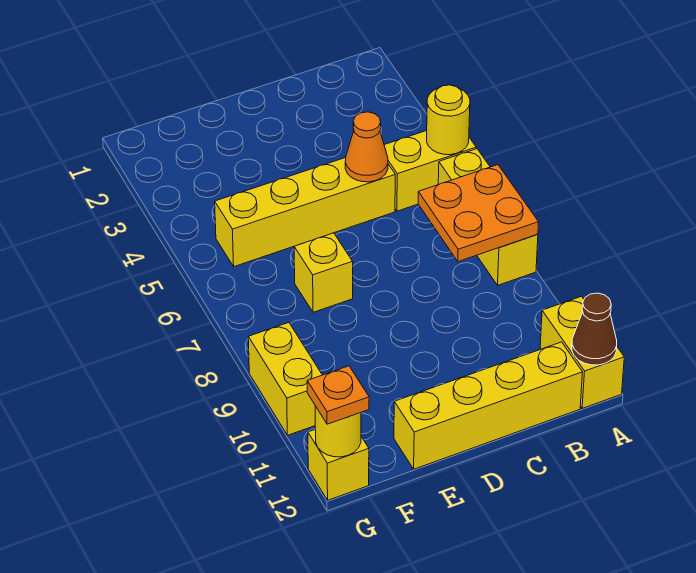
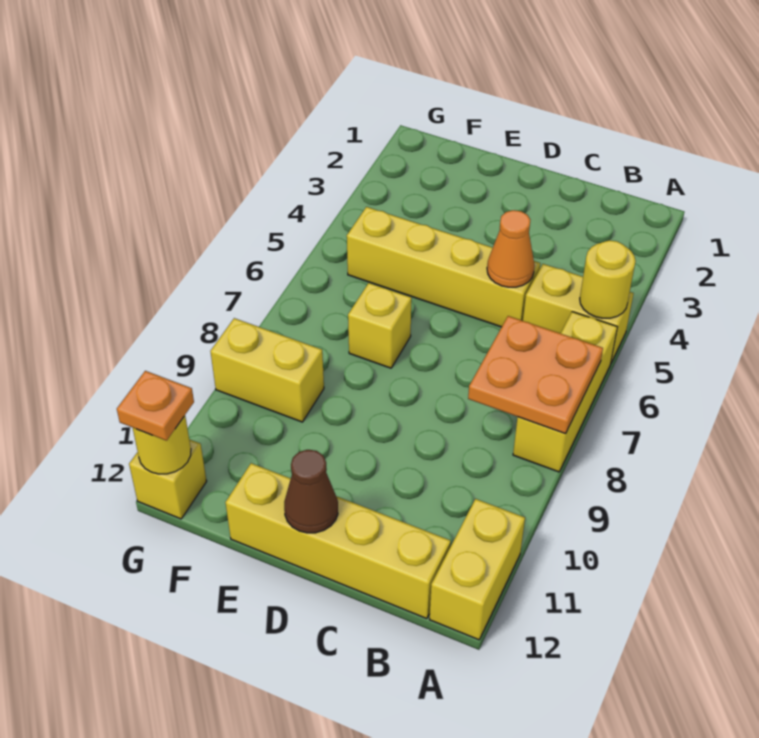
brown cone A12 level 2 -> brown cone D12 level 2
yellow brick G9:G10 level 1 -> yellow brick F9:G9 level 1

